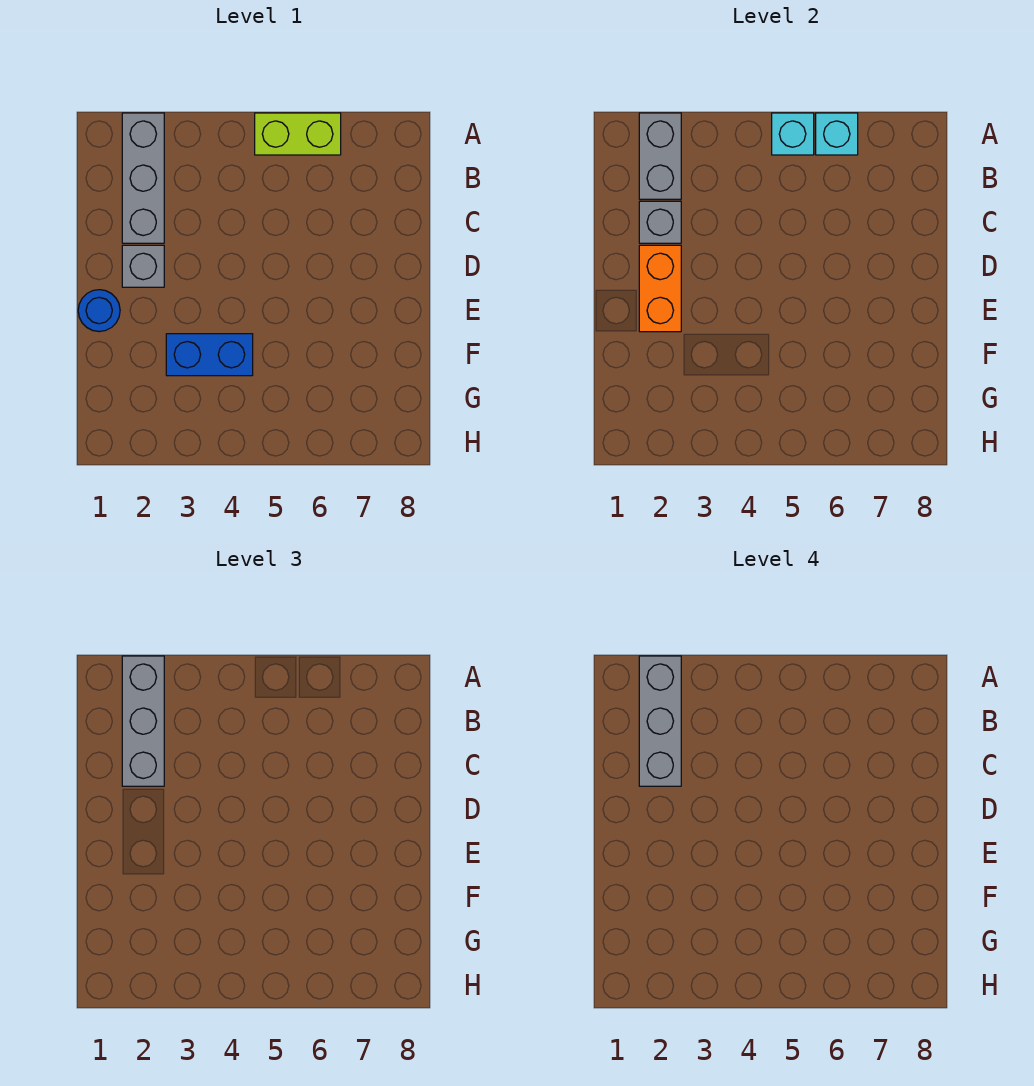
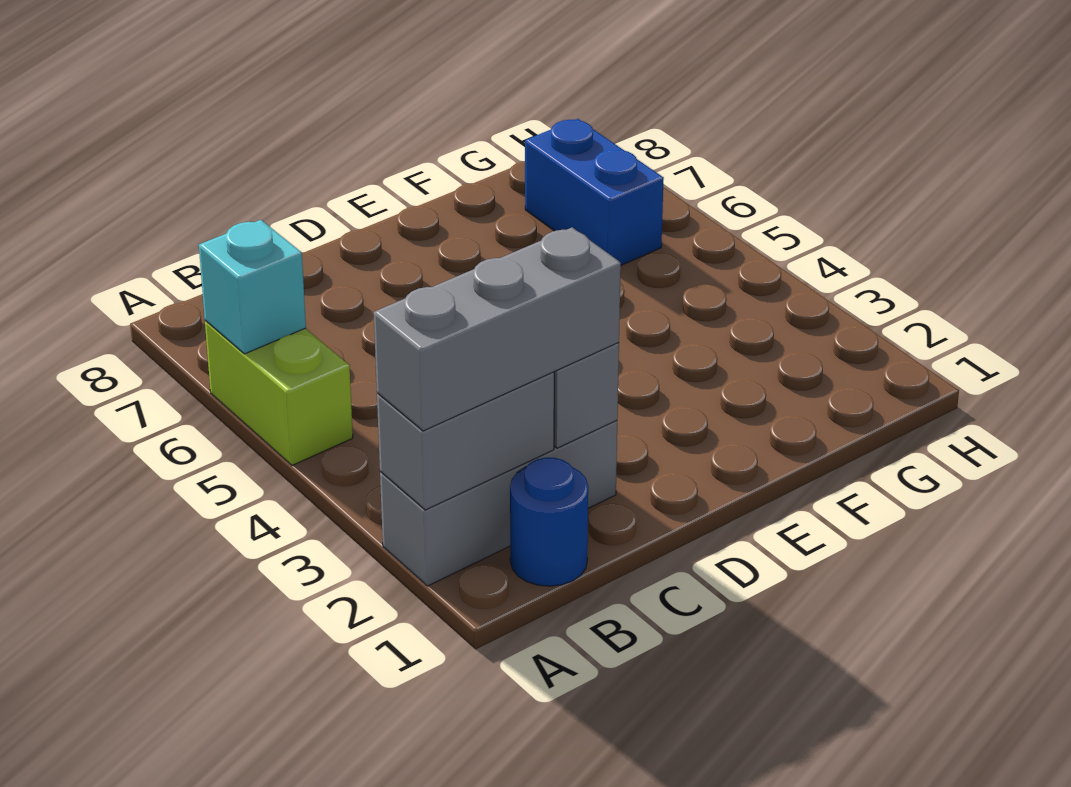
grey brick A2:C2 level 4 -> none
cyan brick A5 level 2 -> none
grey brick D2 level 1 -> none
orange brick D2:E2 level 2 -> none
blue round brick E1 level 1 -> blue round brick B1 level 1
blue brick F3:F4 level 1 -> blue brick G6:G7 level 1

